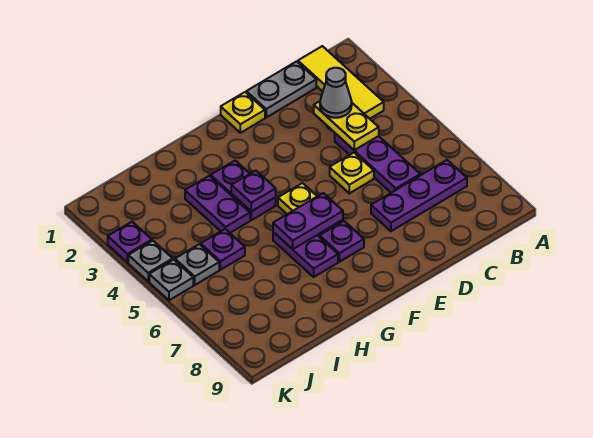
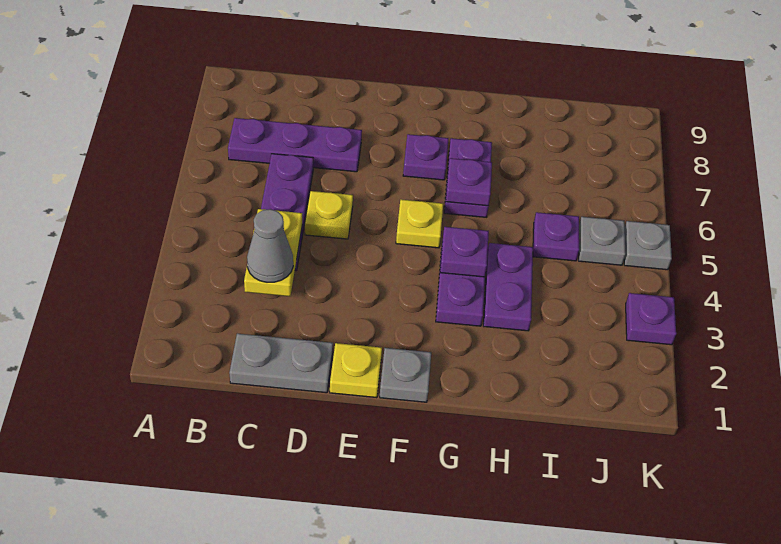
yellow tile B1:B3 level 1 -> none
purple plate F6:G6 level 2 -> purple plate G6 level 2
grey plate K4 level 1 -> grey plate F1 level 1

